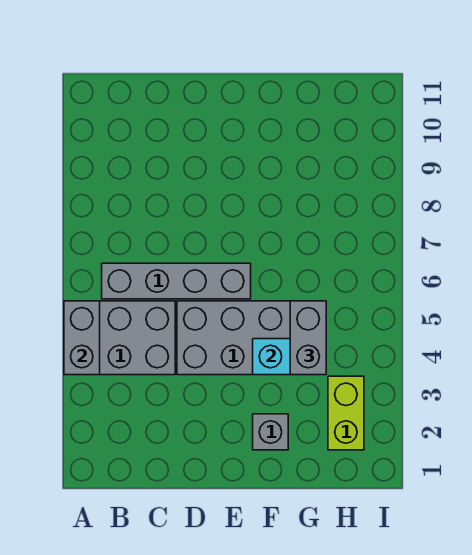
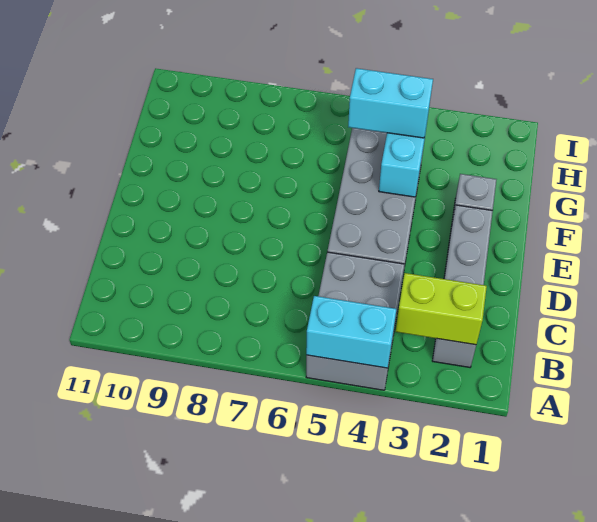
grey brick A4:A5 level 2 -> cyan brick A4:A5 level 2
grey brick B6:E6 level 1 -> grey brick B2:E2 level 1
grey brick G4:G5 level 3 -> cyan brick G4:G5 level 3
lime brick H2:H3 level 1 -> lime brick B2:B3 level 2

